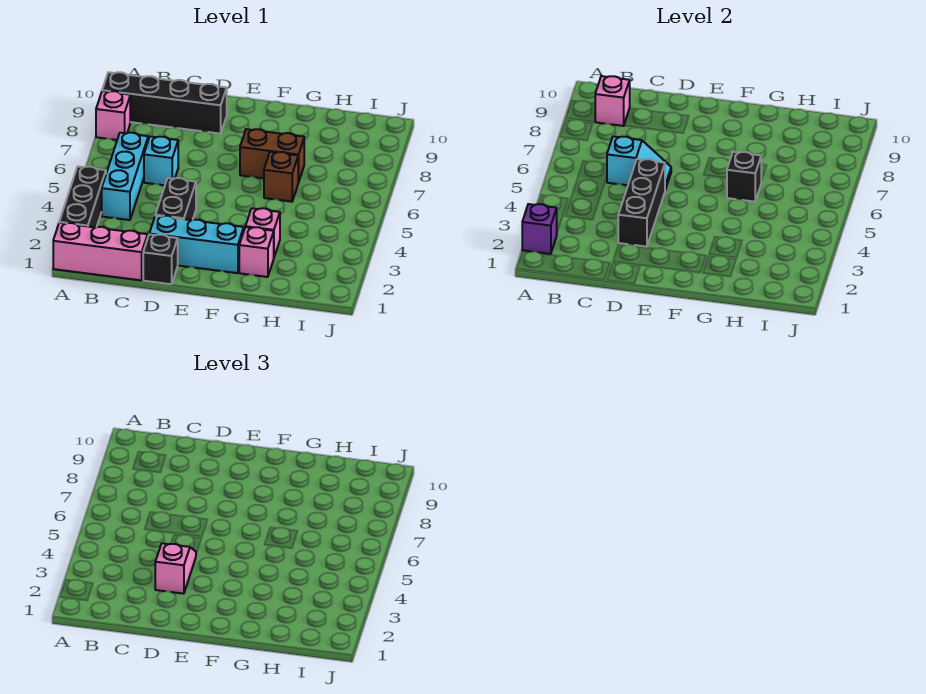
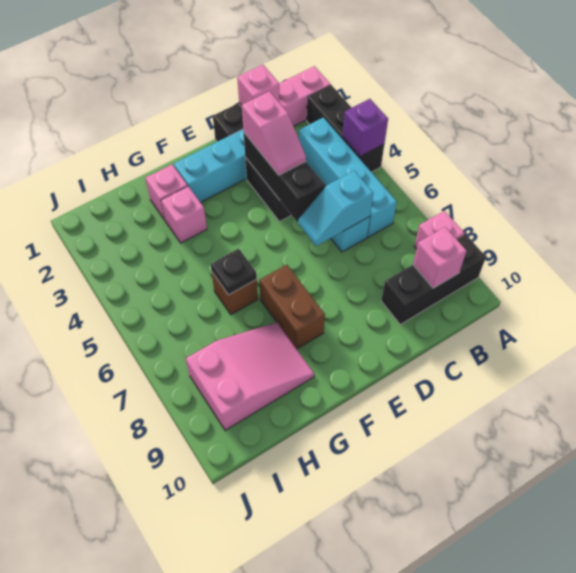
purple brick A2 level 2 -> purple brick A4 level 2
black brick A9:D9 level 1 -> black brick A9:C9 level 1
cyan brick B4:B6 level 1 -> cyan brick B3:B6 level 1
none -> pink brick C1 level 2
brown brick F7:G7 level 1 -> brown brick F7:F8 level 1
black brick G6 level 2 -> black plate G6 level 2
none -> pink slope G8:I9 level 1 top I

